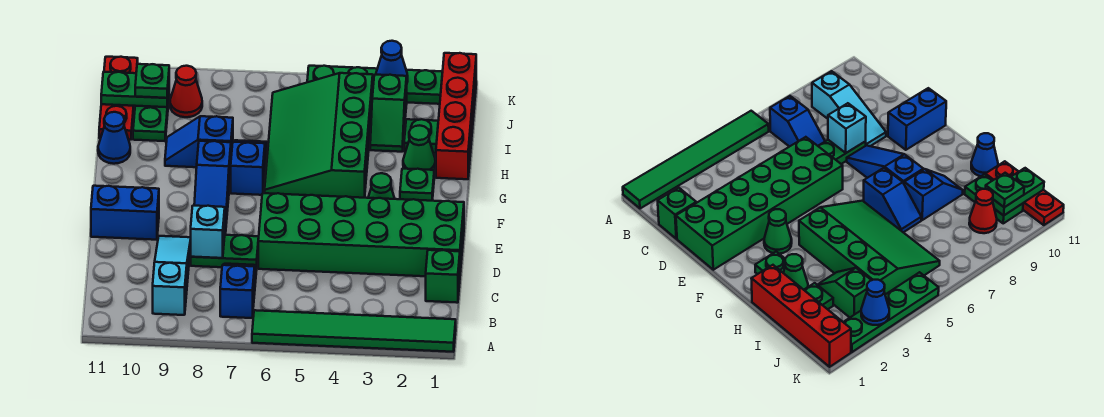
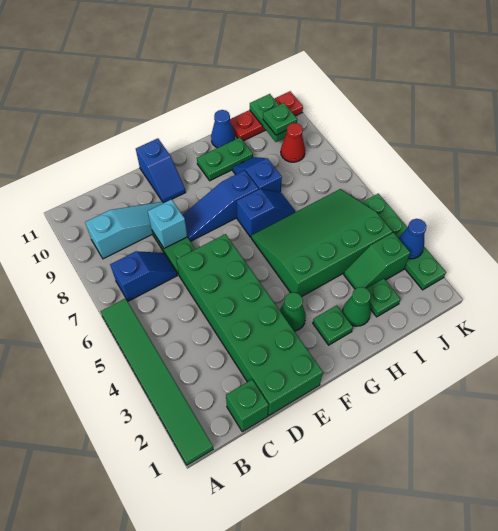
blue brick E10:E11 level 1 -> blue slope E10:E11 level 1 top 11
red brick H1:K1 level 1 -> none
green plate I10:J10 level 1 -> green plate G10:H10 level 1

